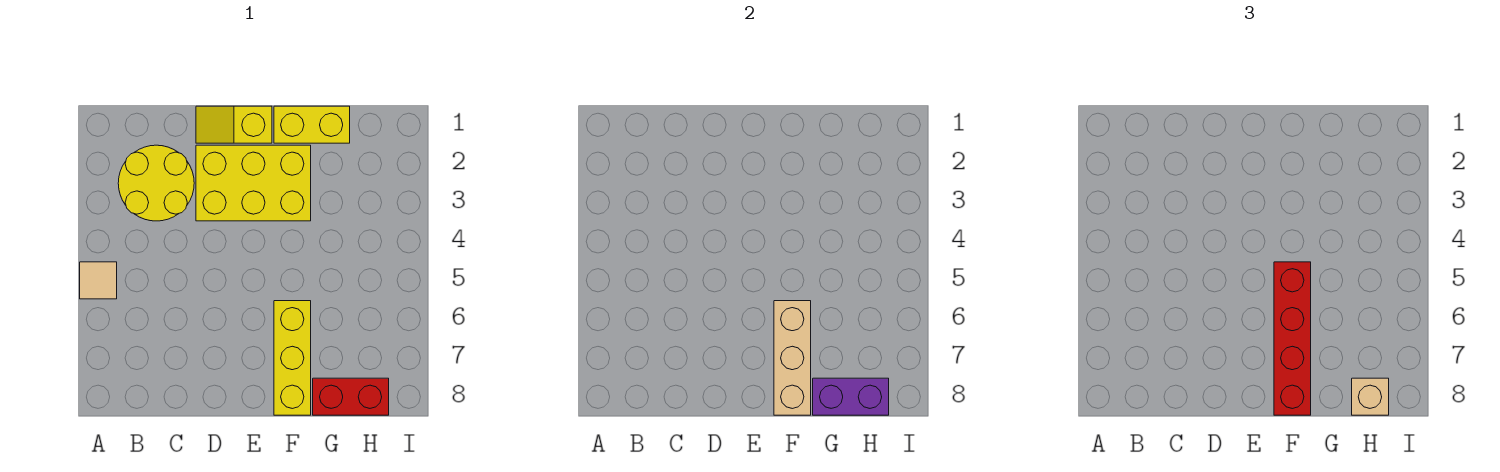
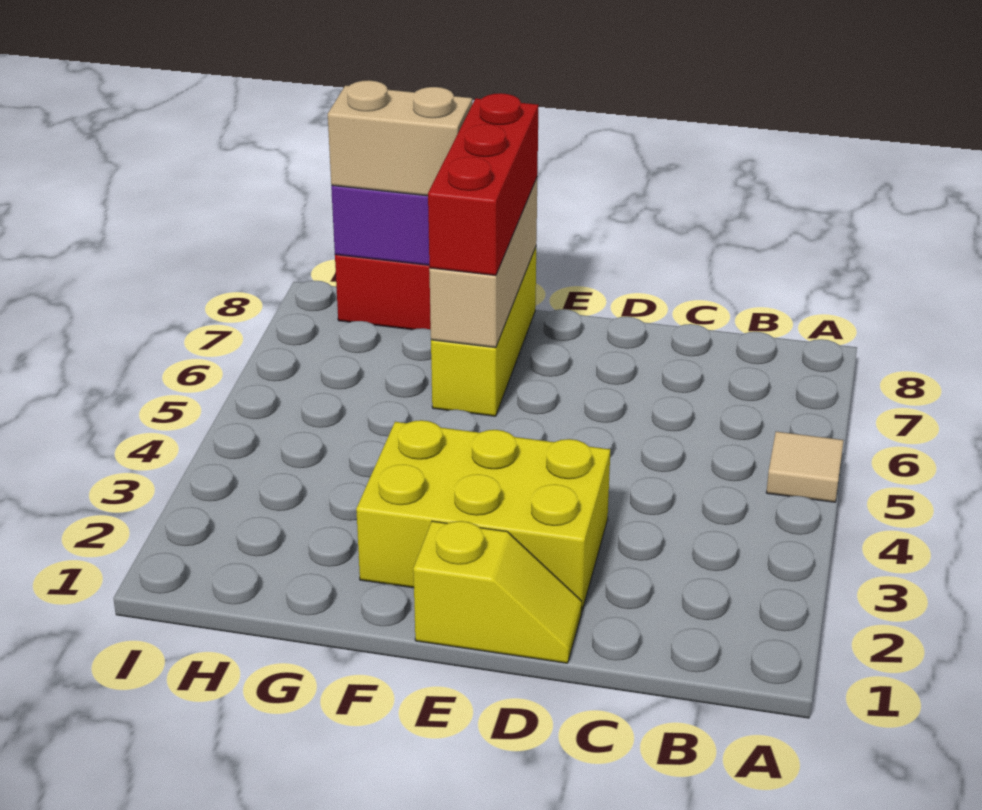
yellow round brick B2:C3 level 1 -> none
yellow brick F1:G1 level 1 -> none
red brick F5:F8 level 3 -> red brick F6:F8 level 3
tan brick H8 level 3 -> tan brick G8:H8 level 3

